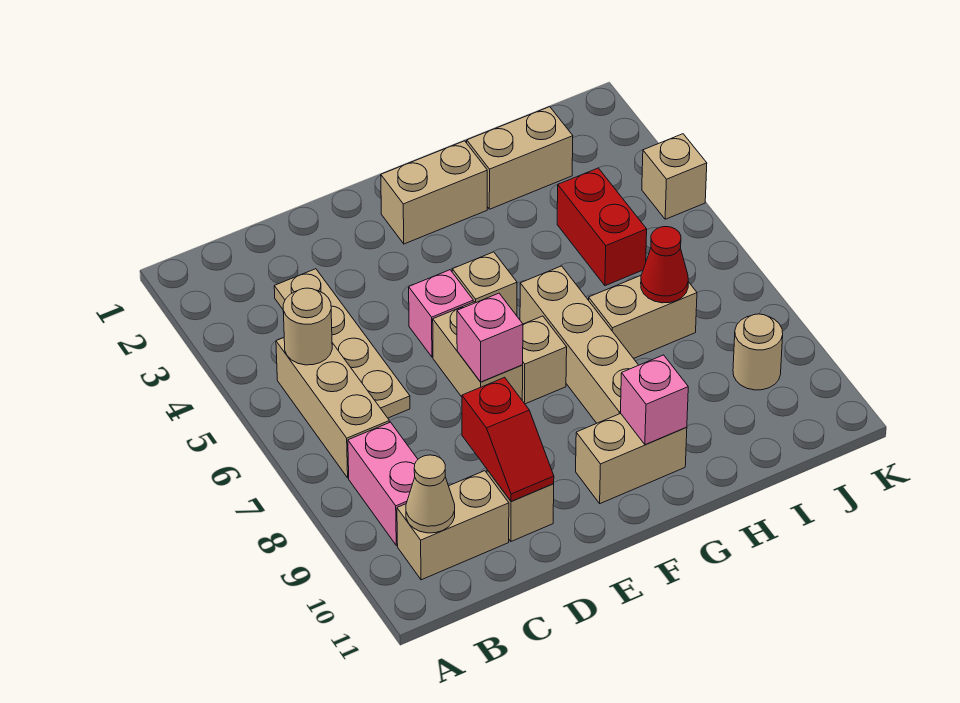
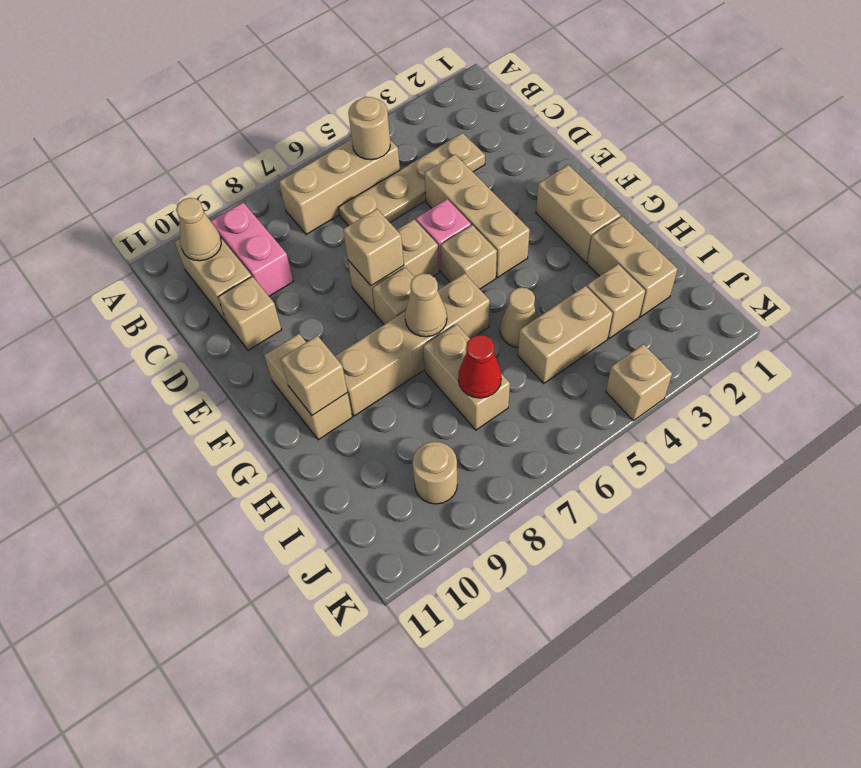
pink brick B8:B9 level 1 -> pink brick B9:C9 level 1
none -> tan brick D4:F4 level 1
red slope D9:D10 level 2 top 9 -> none
pink brick E7 level 2 -> tan brick E7 level 2
none -> tan cone G7 level 2
pink brick G10 level 2 -> tan brick G10 level 2
none -> tan cone H5 level 1
none -> tan brick I3 level 1
red brick I4:I5 level 1 -> tan brick I4:I5 level 1

